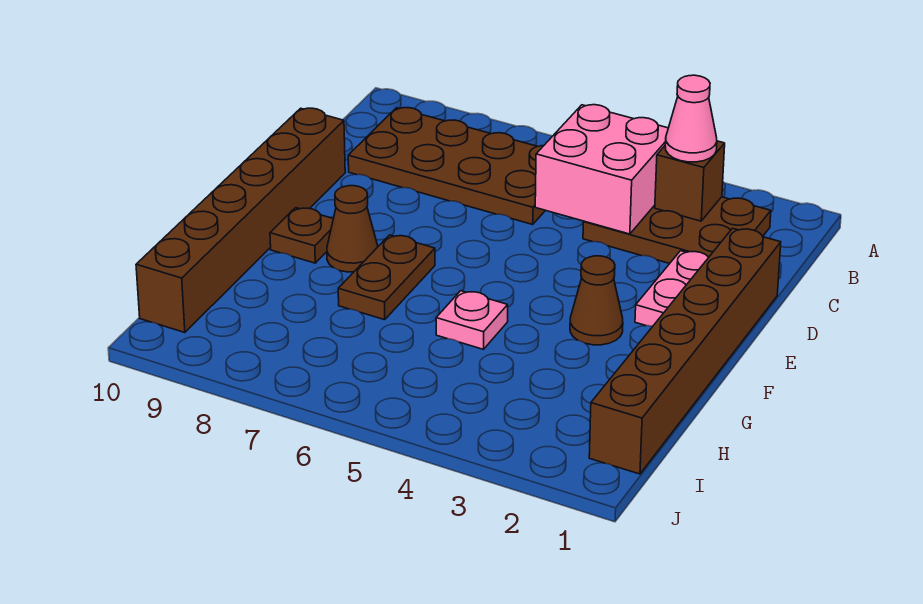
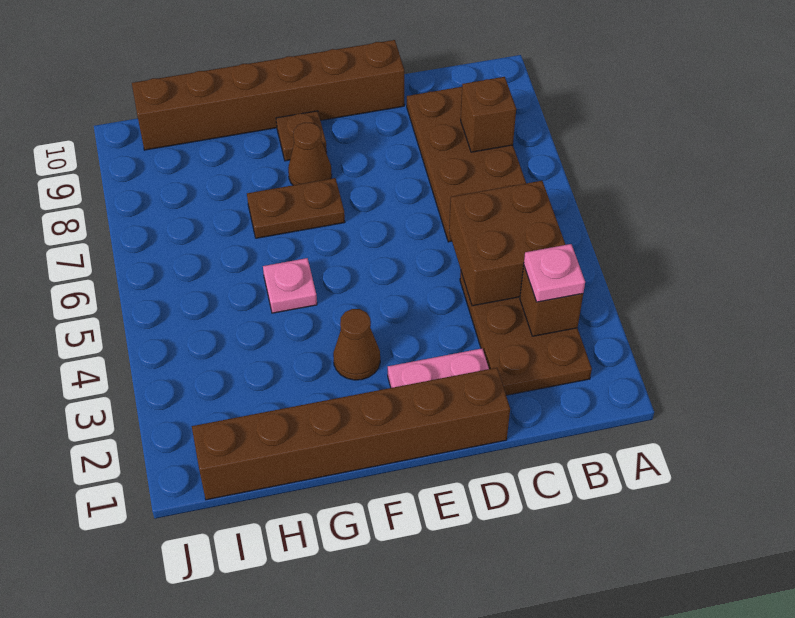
pink cone B3 level 3 -> pink plate B3 level 3
pink brick B4:C5 level 2 -> brown brick B4:C5 level 2
none -> brown brick B8 level 2

